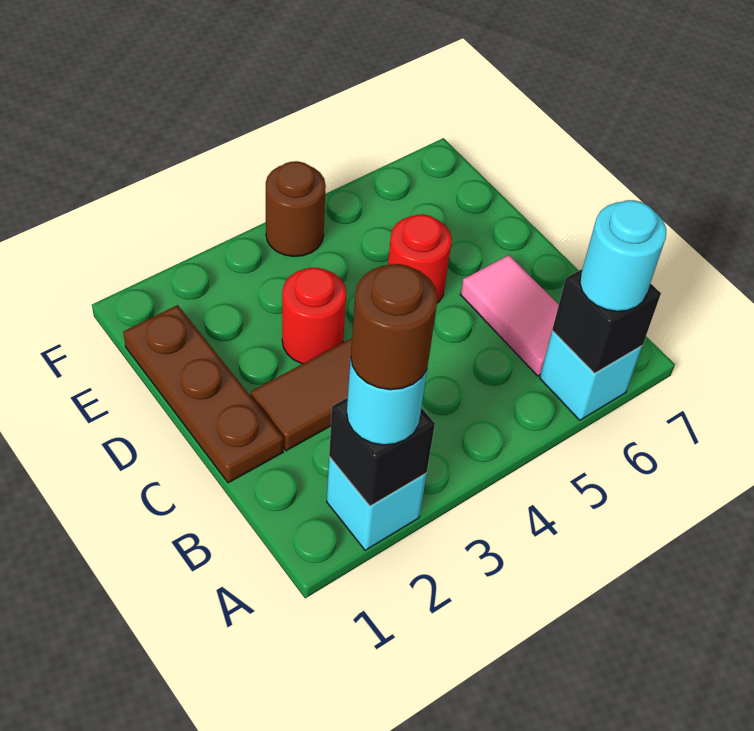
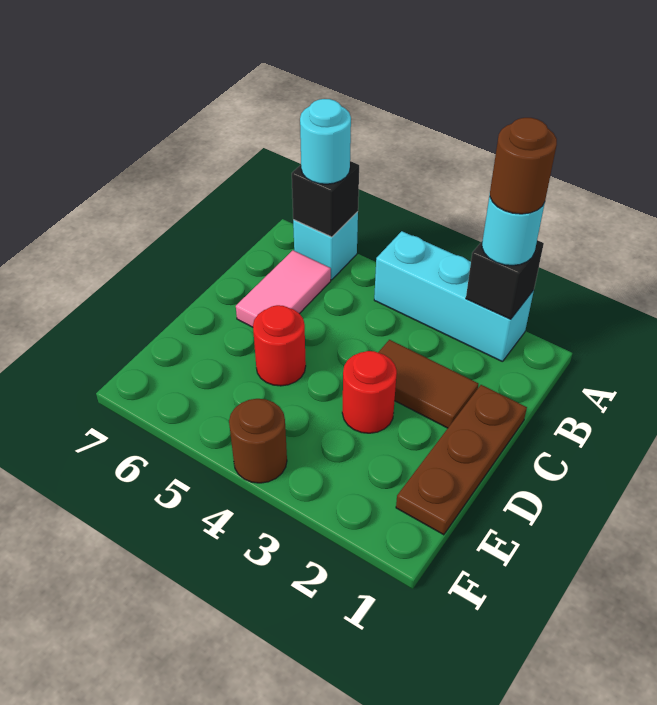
cyan brick A2 level 1 -> cyan brick A2:A4 level 1

